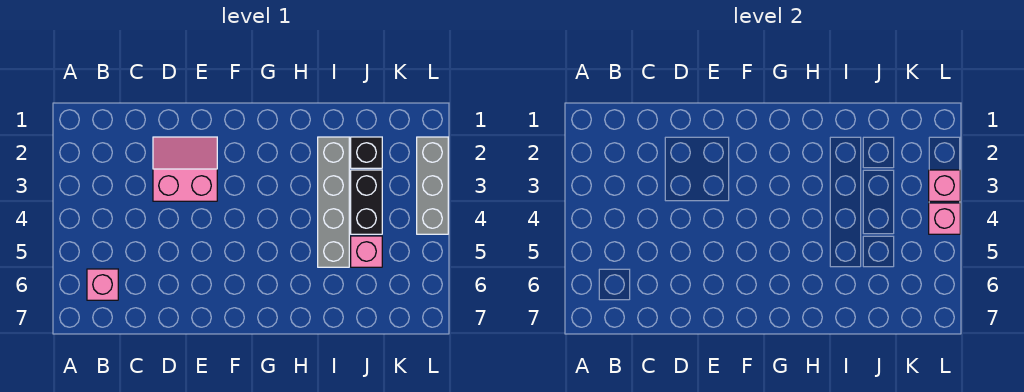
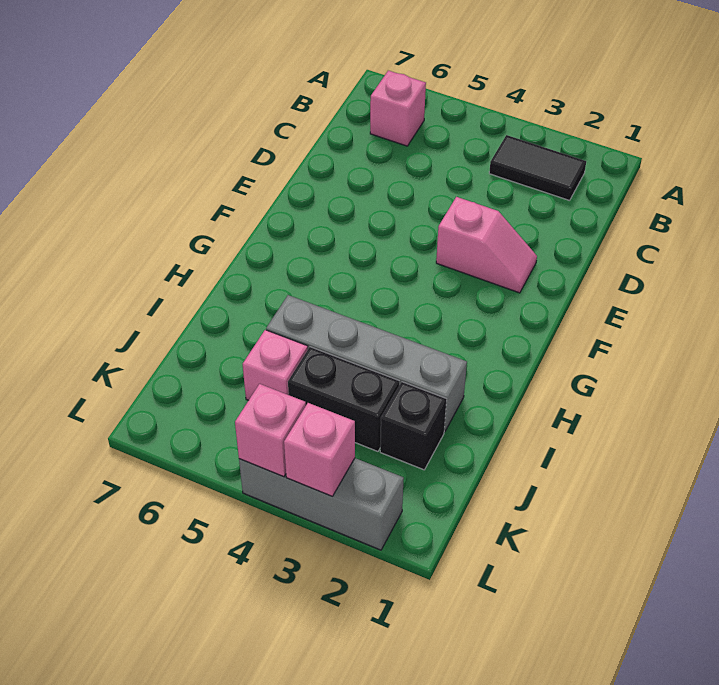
none -> black tile B2:B3 level 1
pink slope D2:E3 level 1 top 3 -> pink slope E2:E3 level 1 top 3

